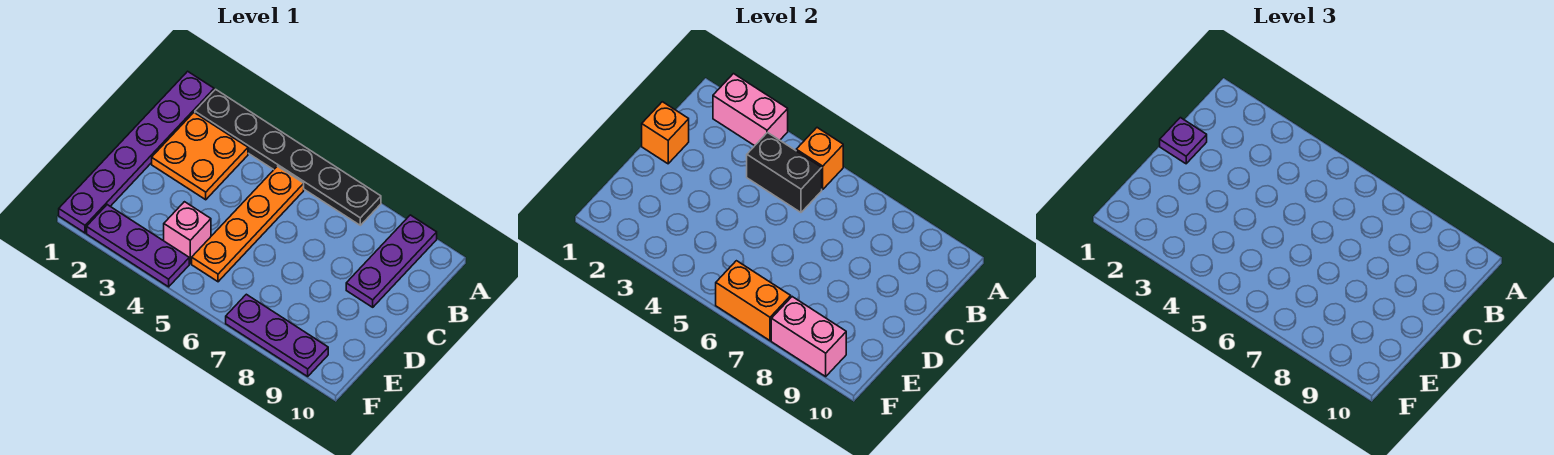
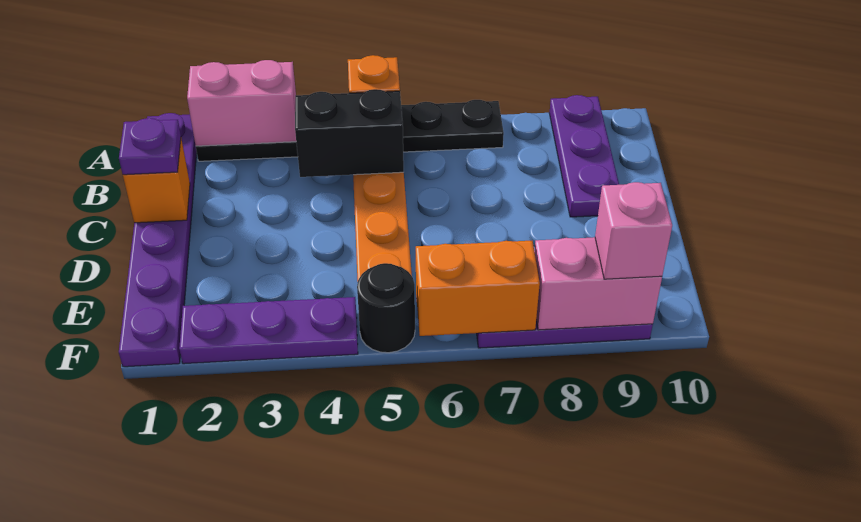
orange plate B2:C3 level 1 -> none
pink brick E4 level 1 -> pink brick F9 level 3
none -> black round brick F5 level 1

